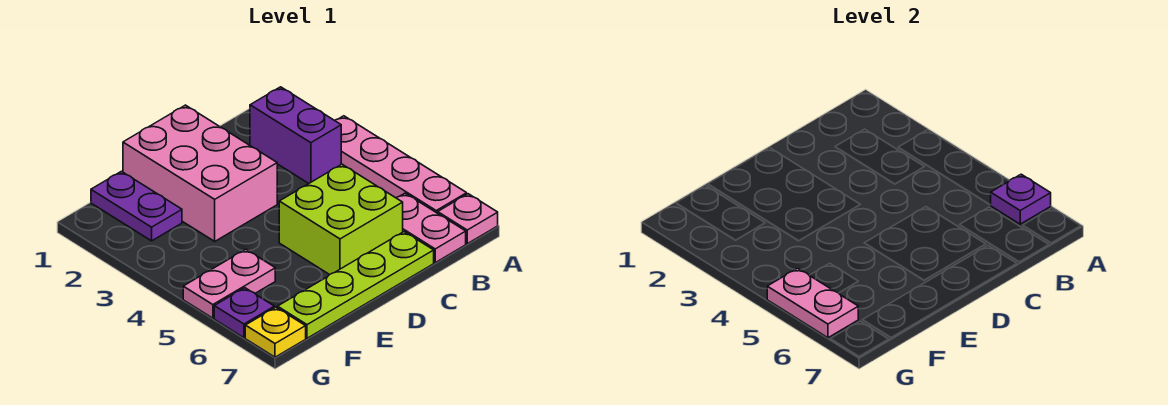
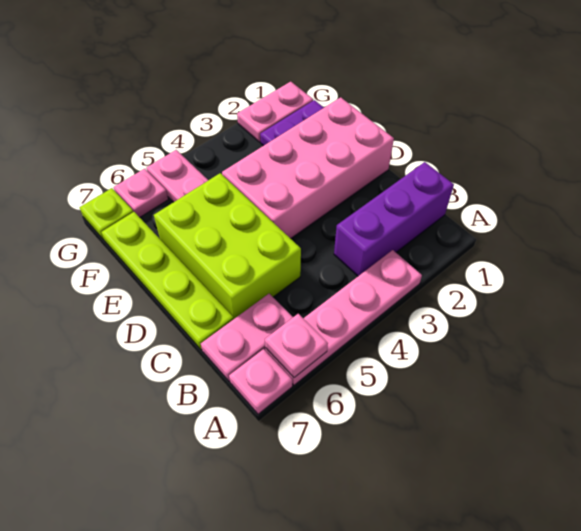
purple plate A6 level 2 -> pink plate A6 level 2
purple brick B2:B3 level 1 -> purple brick B1:B3 level 1
lime brick C5:D6 level 1 -> lime brick C5:E6 level 1
pink brick D1:E3 level 1 -> pink brick D1:E4 level 1
pink plate G5:G6 level 2 -> pink plate G1:G2 level 1
purple plate G6 level 1 -> pink plate G6 level 1
yellow plate G7 level 1 -> lime plate G7 level 1

